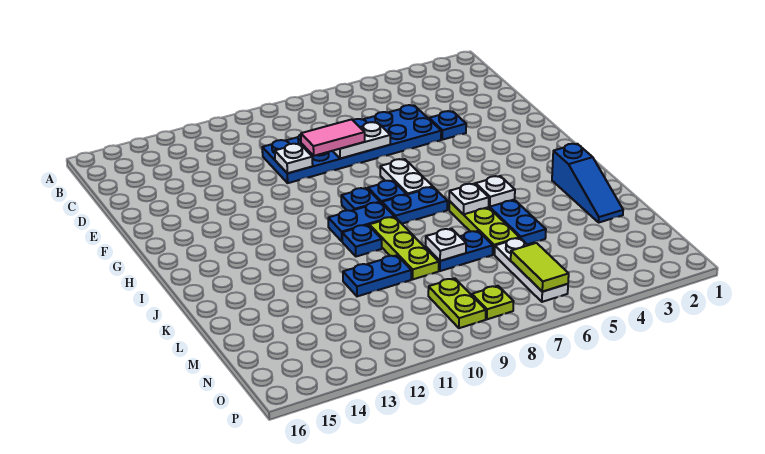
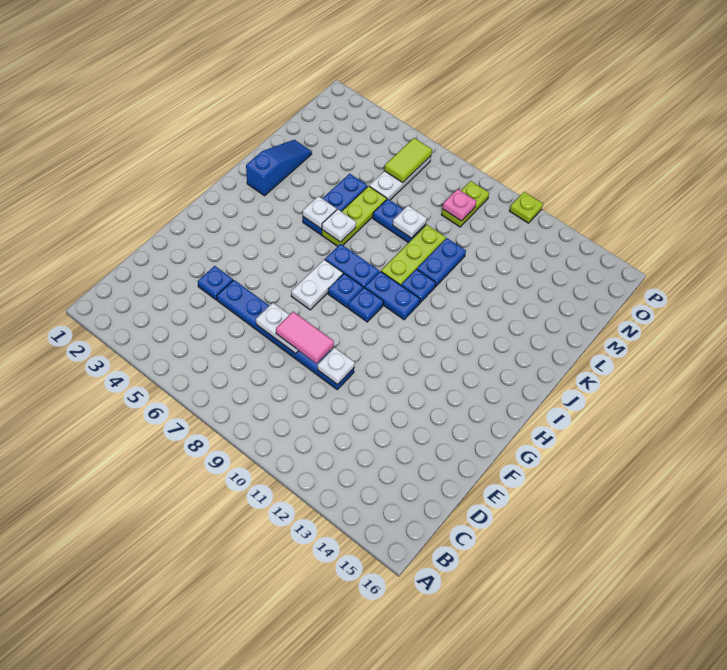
blue plate D5:E10 level 1 -> blue plate E5:E10 level 1
blue plate L10:L11 level 1 -> blue plate K10:L10 level 1
none -> pink plate N9 level 2
lime plate O8 level 1 -> lime plate P11 level 1

